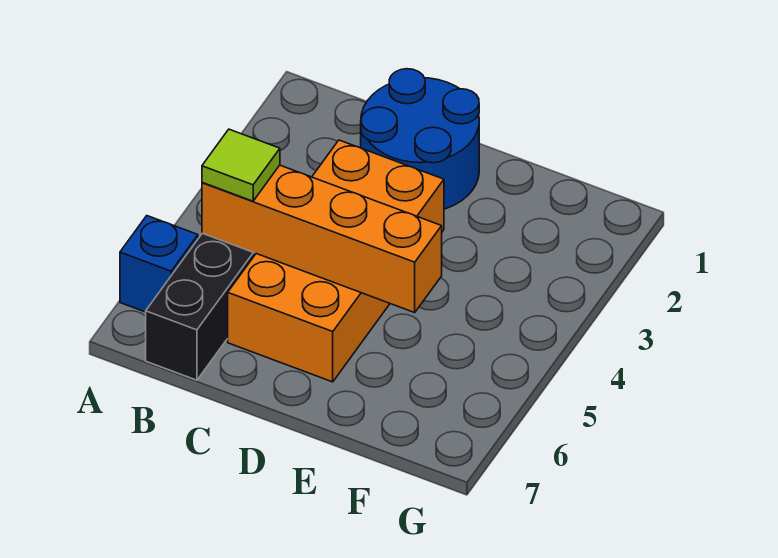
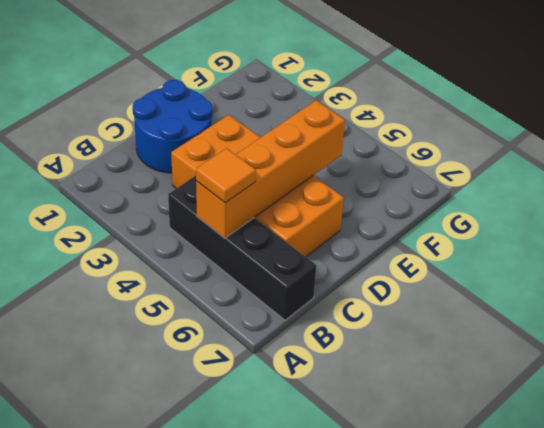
blue brick A6 level 1 -> none
lime tile B5 level 3 -> orange tile B5 level 3

